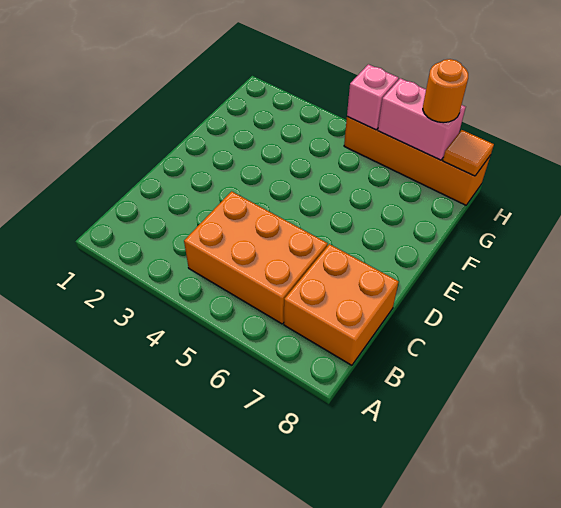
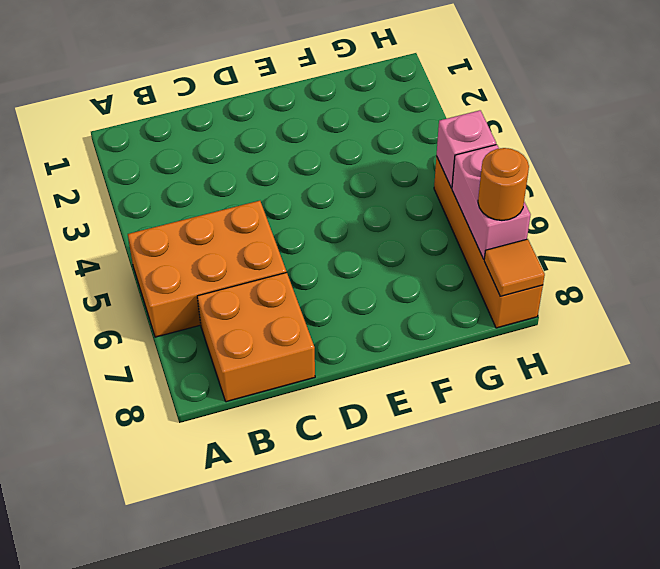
orange brick B4:C6 level 1 -> orange brick A5:C6 level 1

